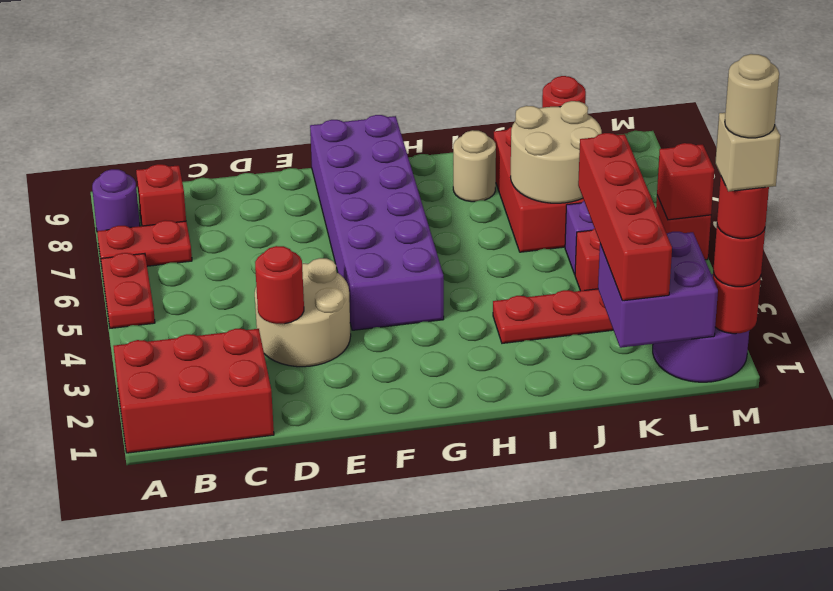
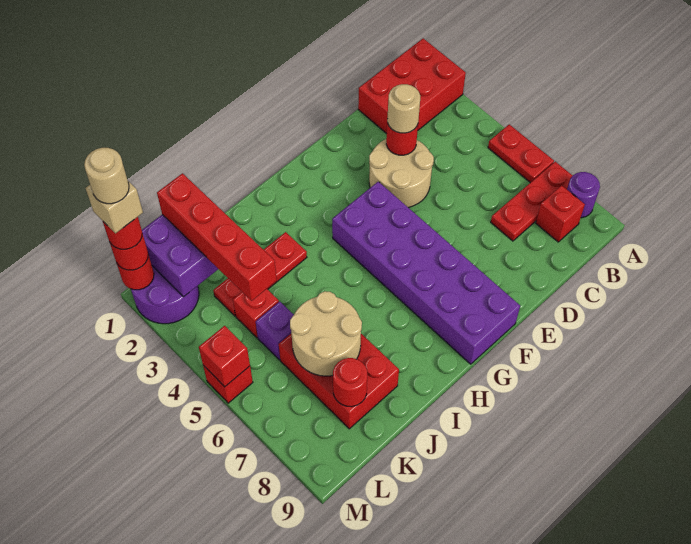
red plate A7:B7 level 1 -> red plate A7:C7 level 1
tan round brick I8 level 1 -> tan round brick D3 level 3

